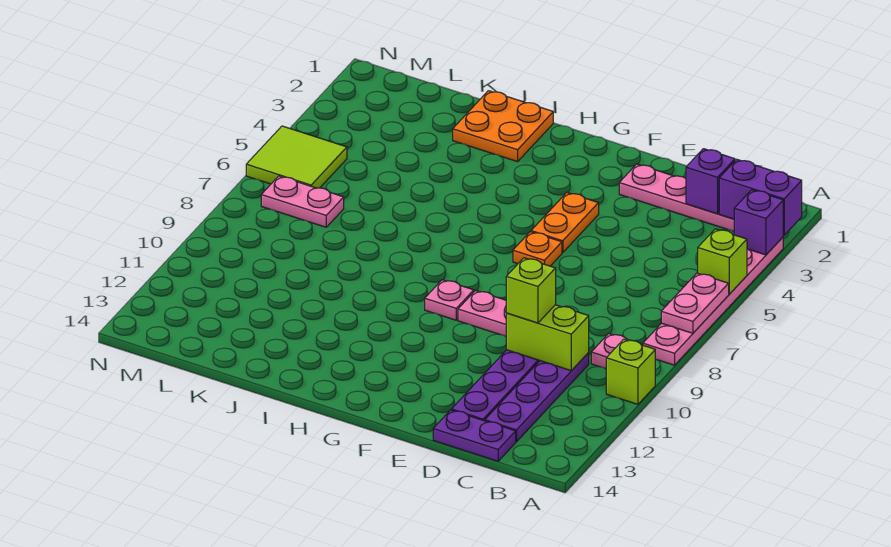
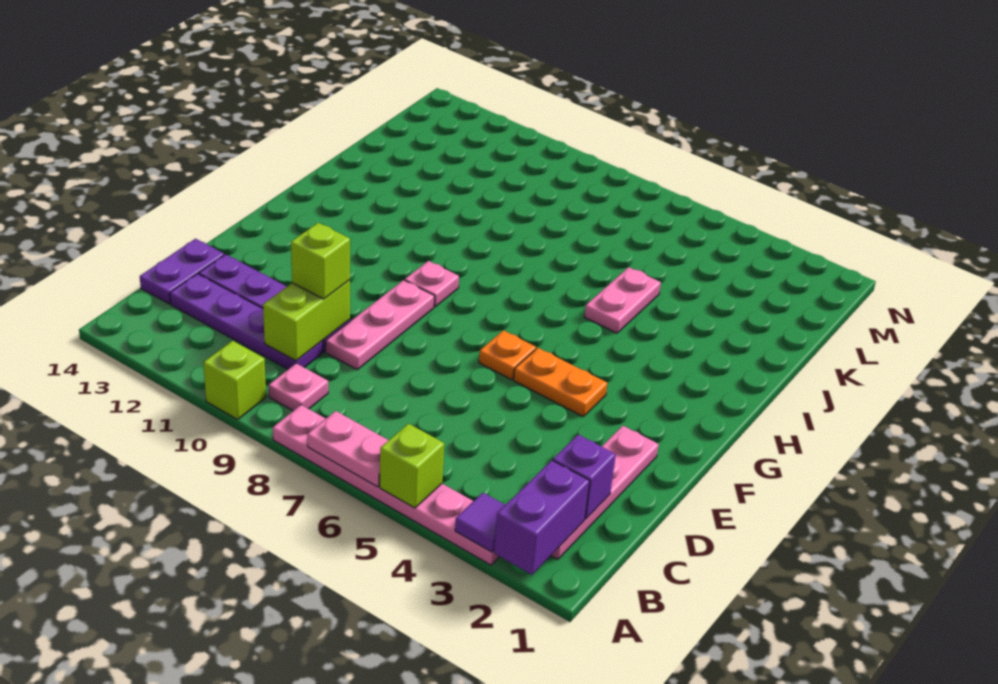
purple brick A3 level 2 -> purple tile A3 level 2
orange plate I1:J2 level 1 -> none
pink plate L7:M7 level 1 -> pink plate I5:J5 level 1
lime tile M5:N6 level 1 -> none

